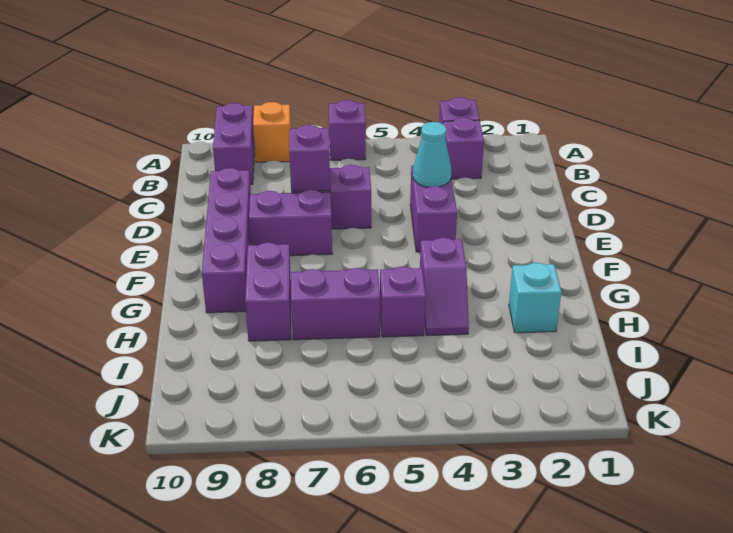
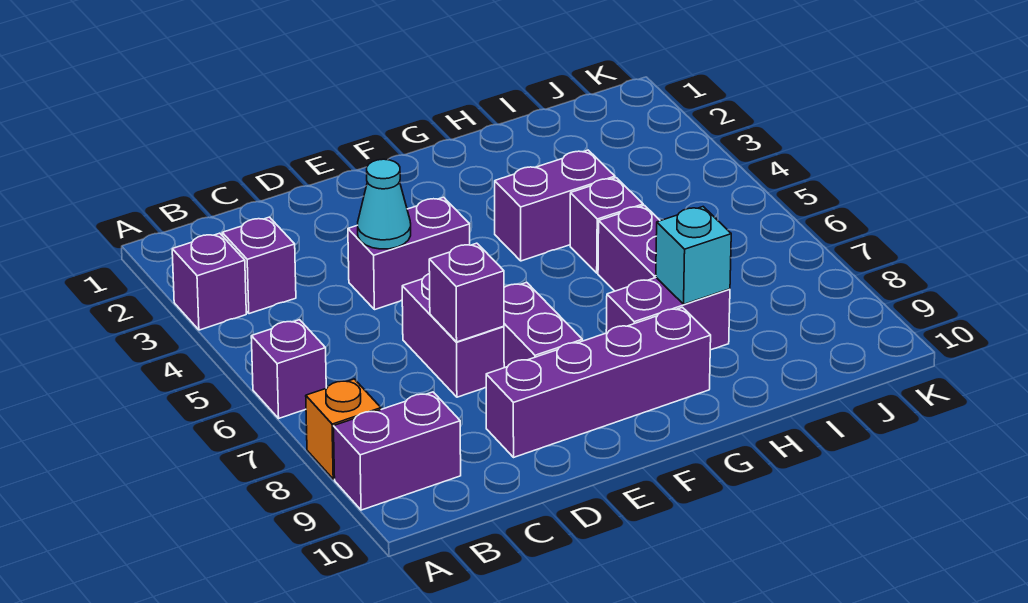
purple slope G4:H4 level 1 top G -> purple brick G4:H4 level 1
cyan brick H2 level 1 -> cyan brick H8 level 2

